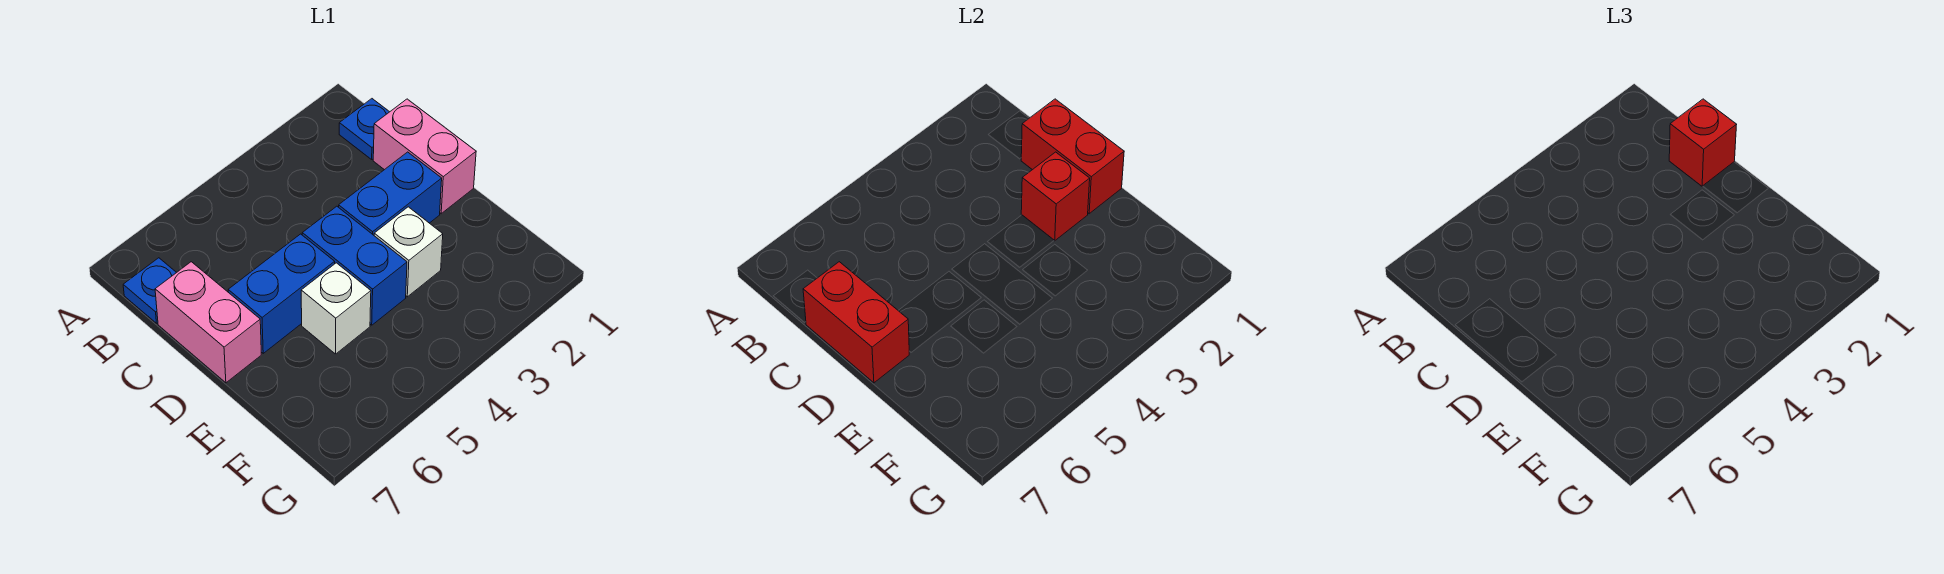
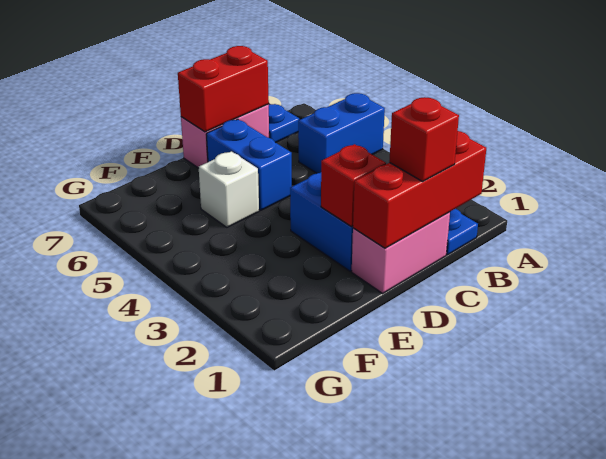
red brick C1:D1 level 2 -> red brick B1:D1 level 2
blue brick D4:E4 level 1 -> blue brick A5:B5 level 1
white brick E3 level 1 -> none

